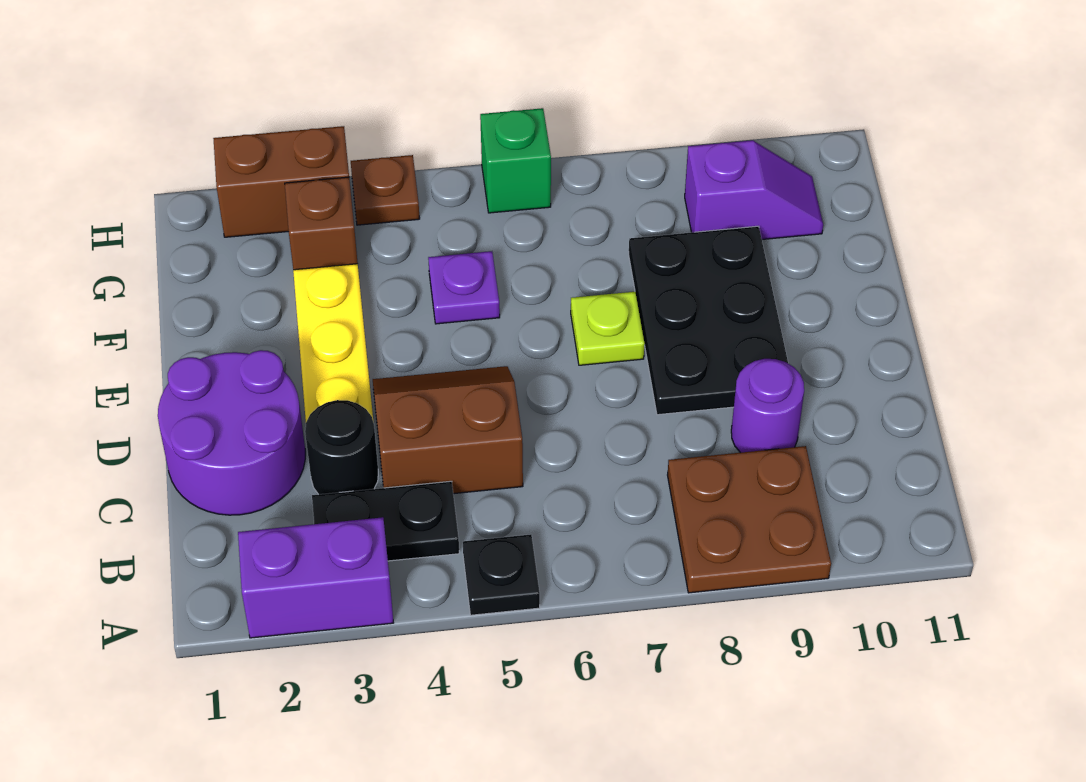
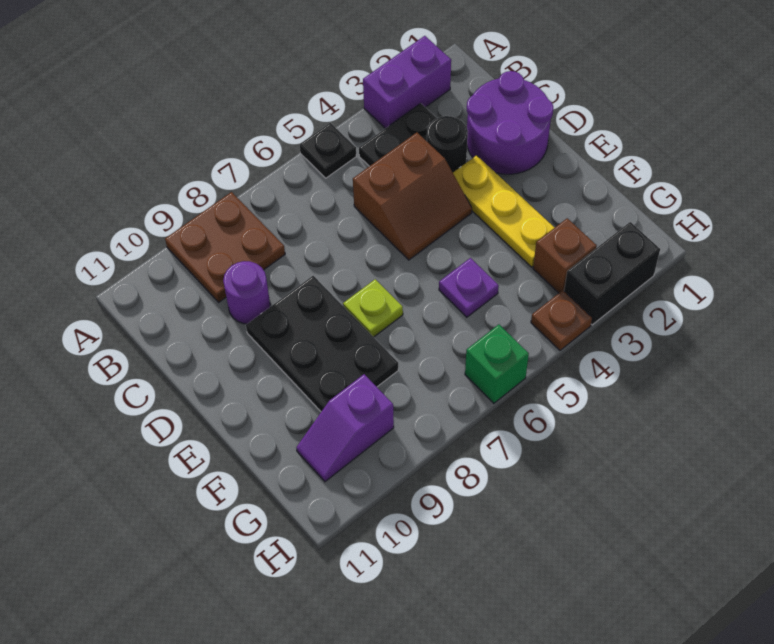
brown brick H2:H3 level 1 -> black brick H2:H3 level 1

